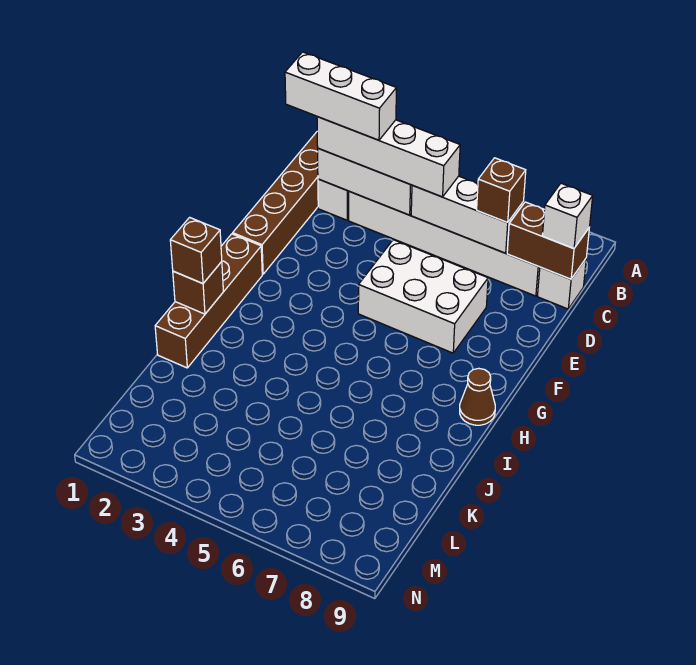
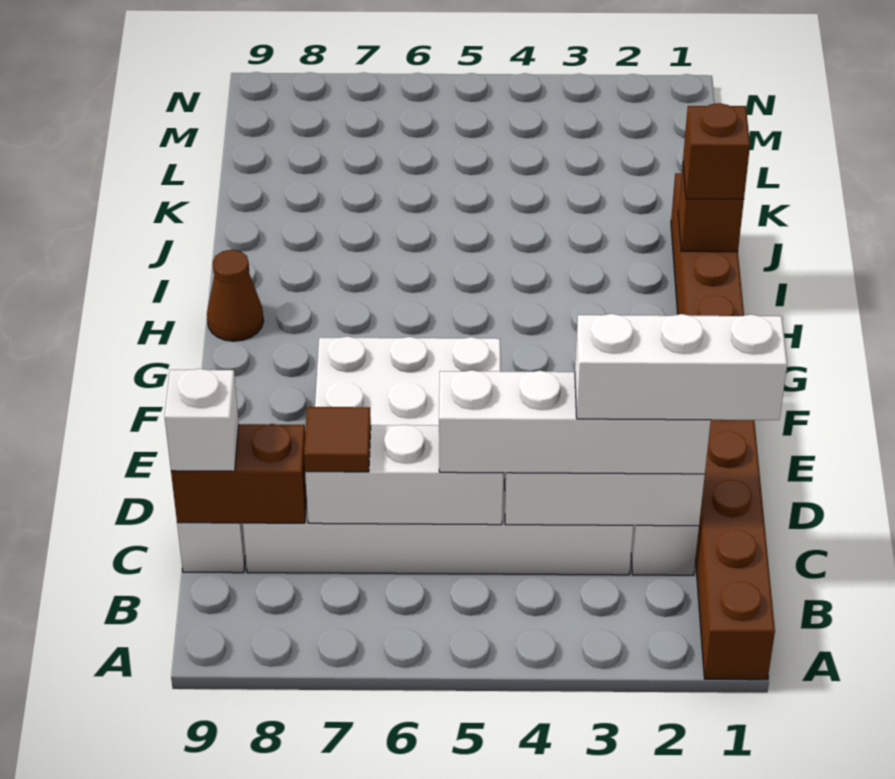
brown brick C7 level 3 -> brown tile C7 level 3

